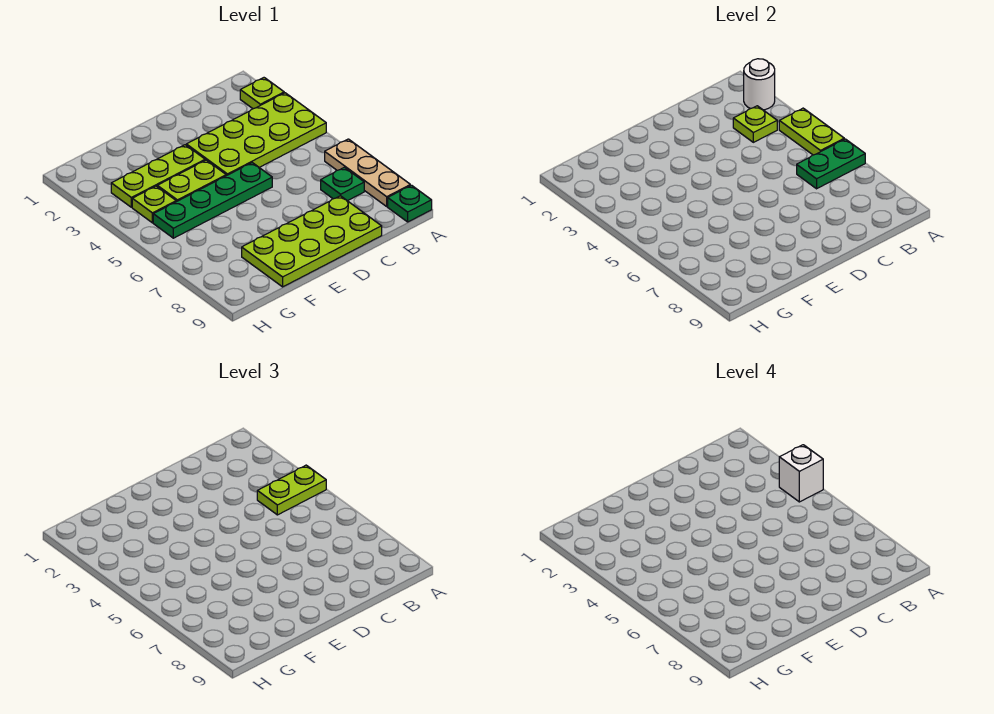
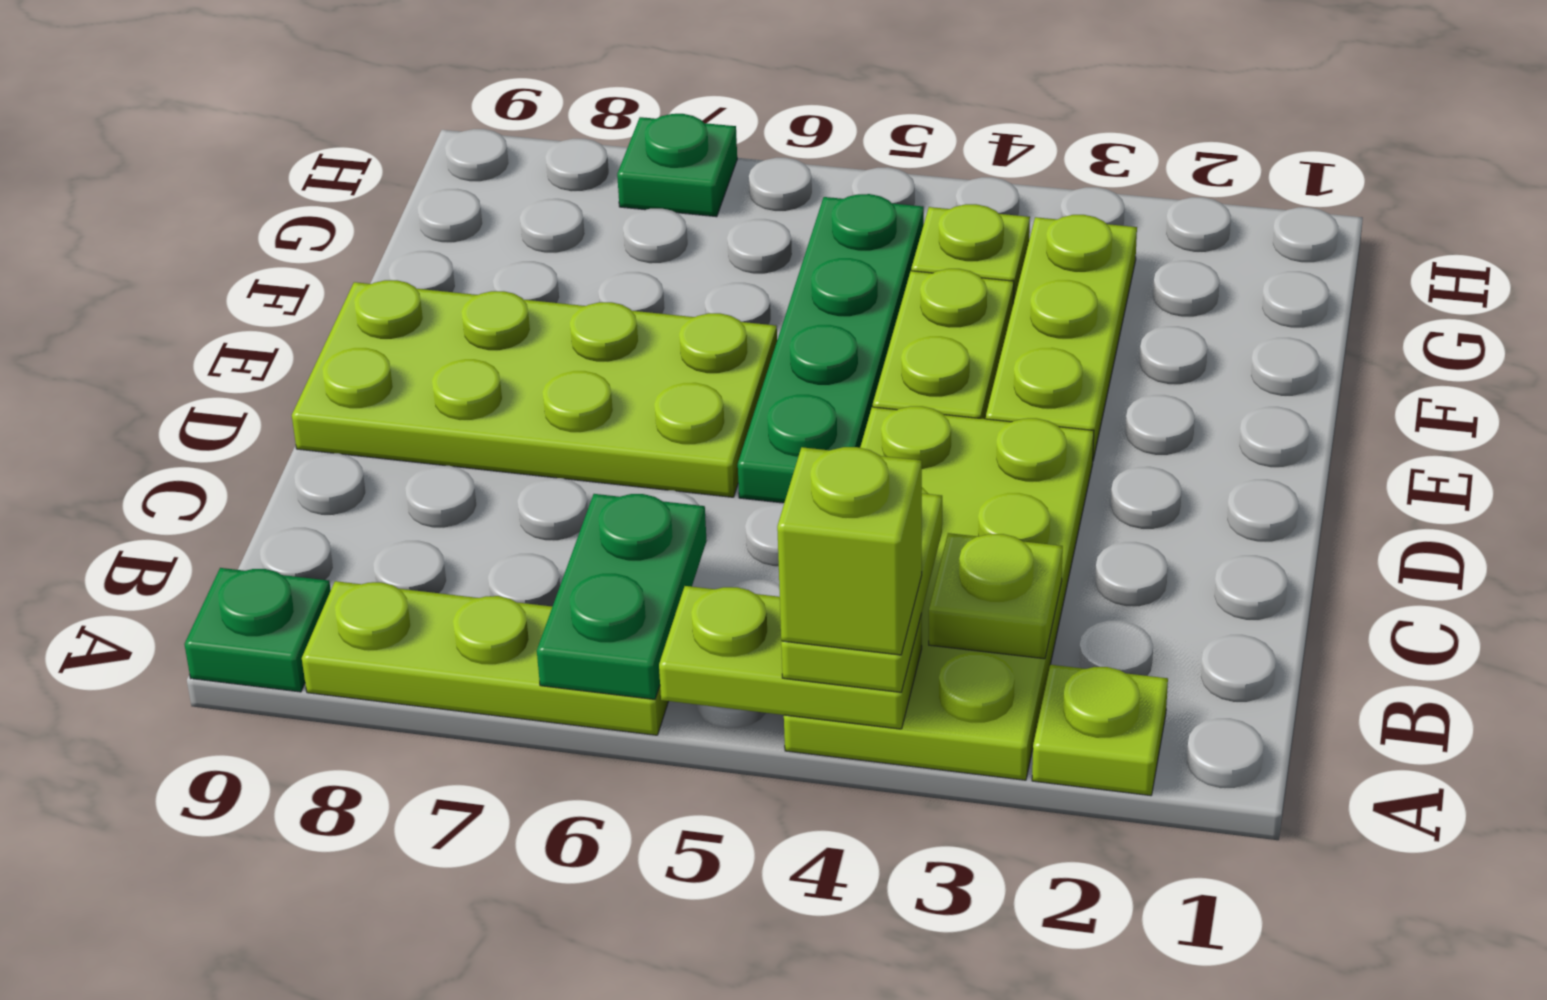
white round brick A2 level 2 -> none
white brick A4 level 4 -> lime brick A4 level 4
tan plate A6:A8 level 1 -> lime plate A6:A8 level 1
green plate B7 level 1 -> green plate H7 level 1
lime plate C8:F9 level 1 -> lime plate D6:E9 level 1

